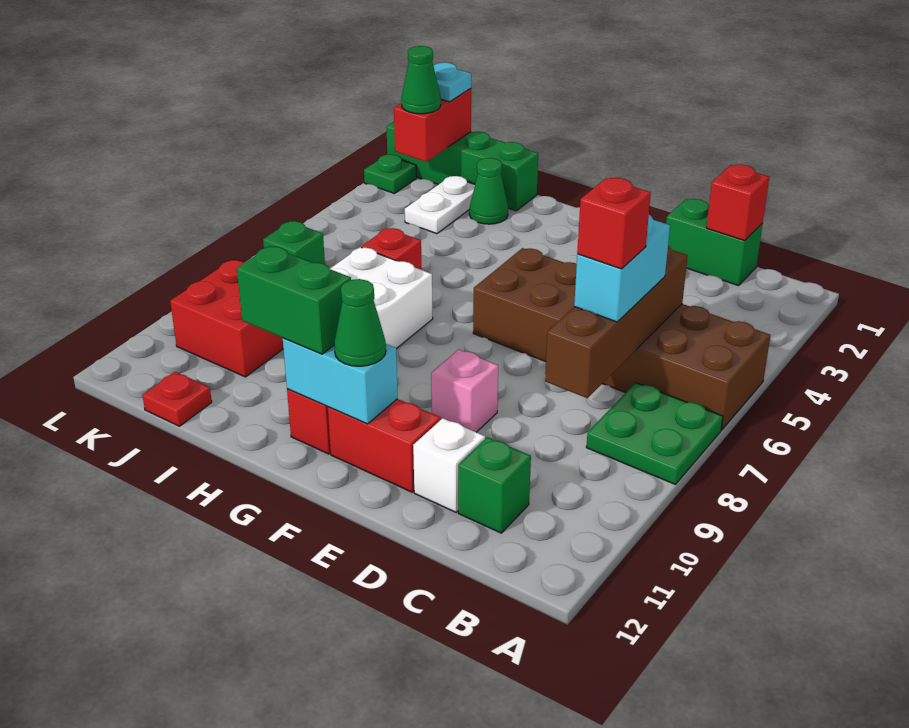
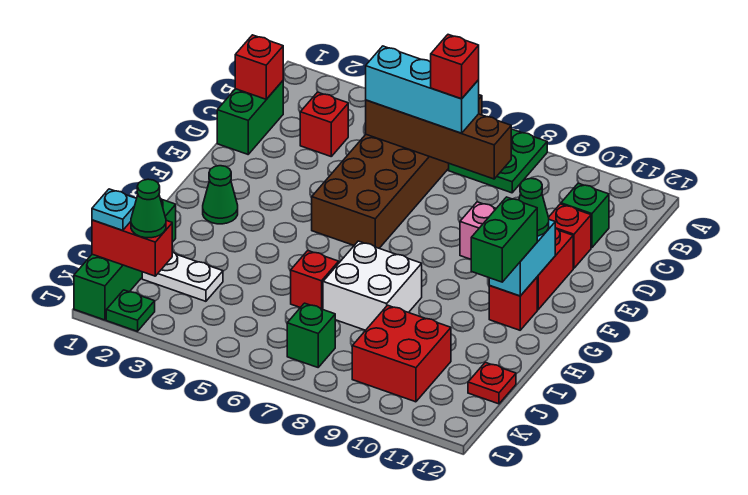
none -> red brick C3 level 1
cyan brick C6:C7 level 3 -> cyan brick C5:C7 level 3
white brick D11 level 1 -> red brick D11 level 1
green cone I2 level 1 -> green cone G2 level 1

